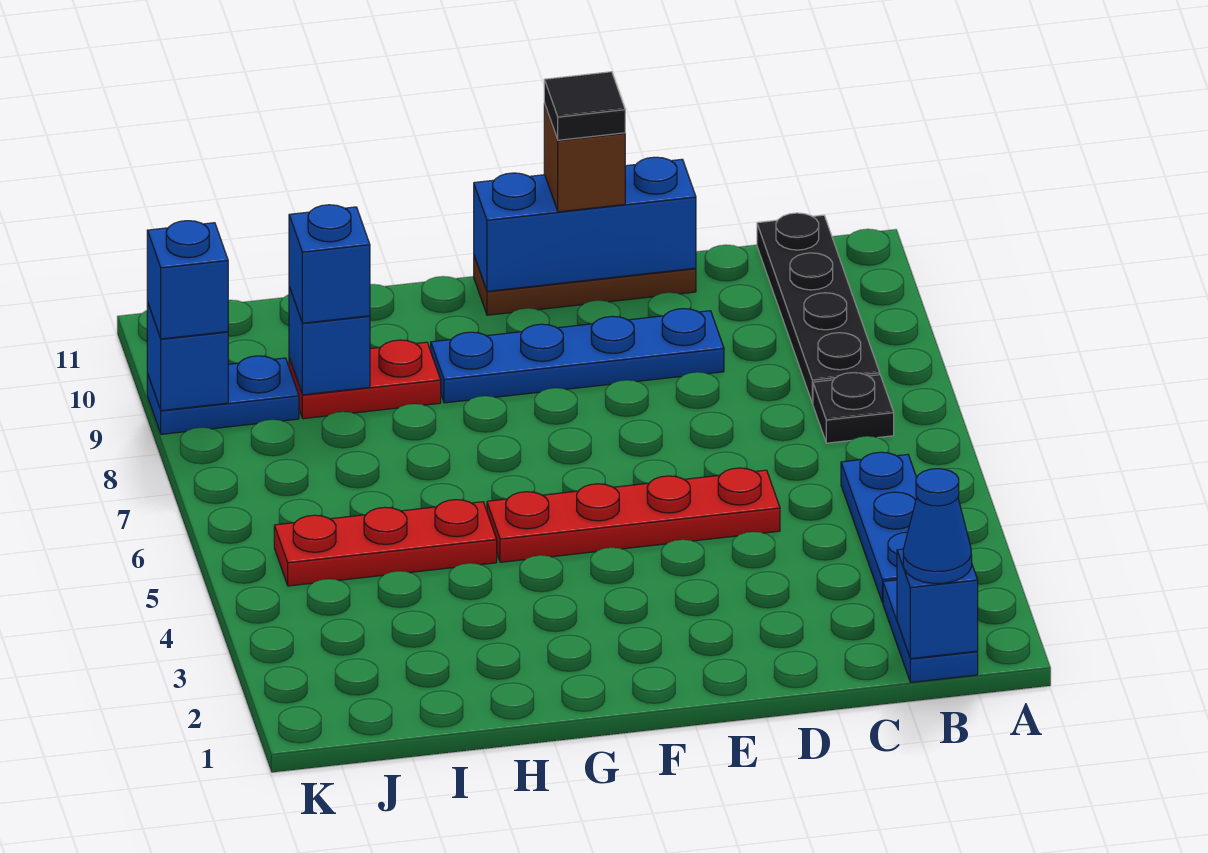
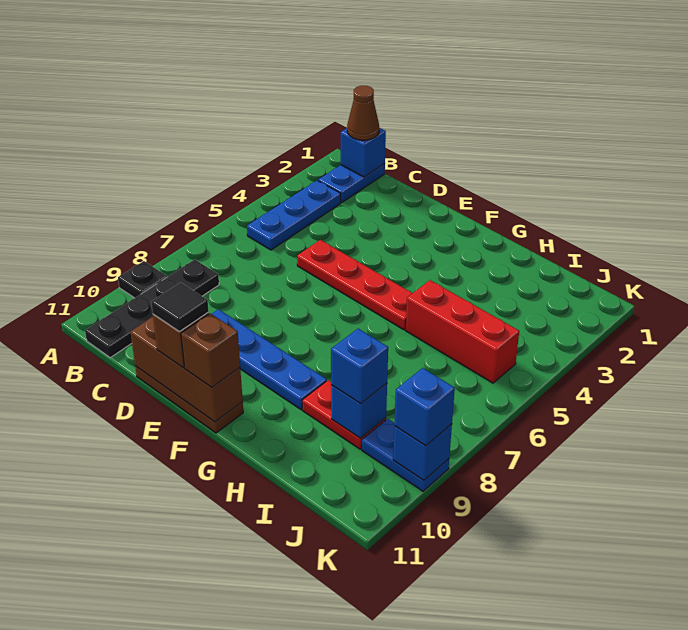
blue cone B1 level 3 -> brown cone B1 level 3
black plate B7 level 1 -> black plate A9 level 1
blue brick D11:F11 level 2 -> brown brick D11:F11 level 2
none -> brown brick F11 level 3
red plate H5:J5 level 1 -> red brick H5:J5 level 1

